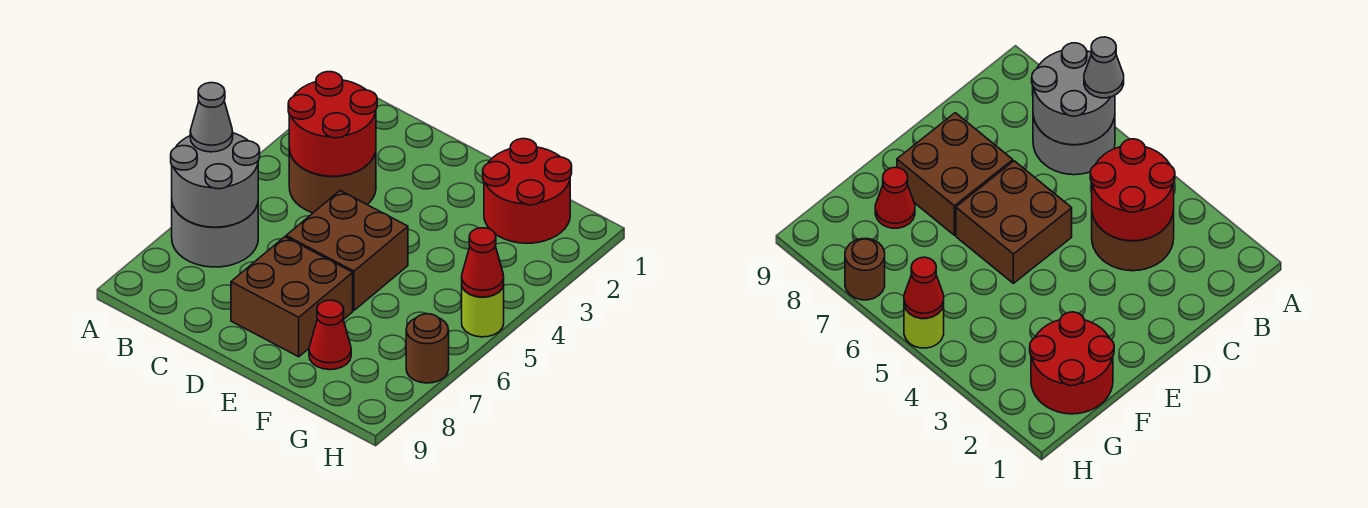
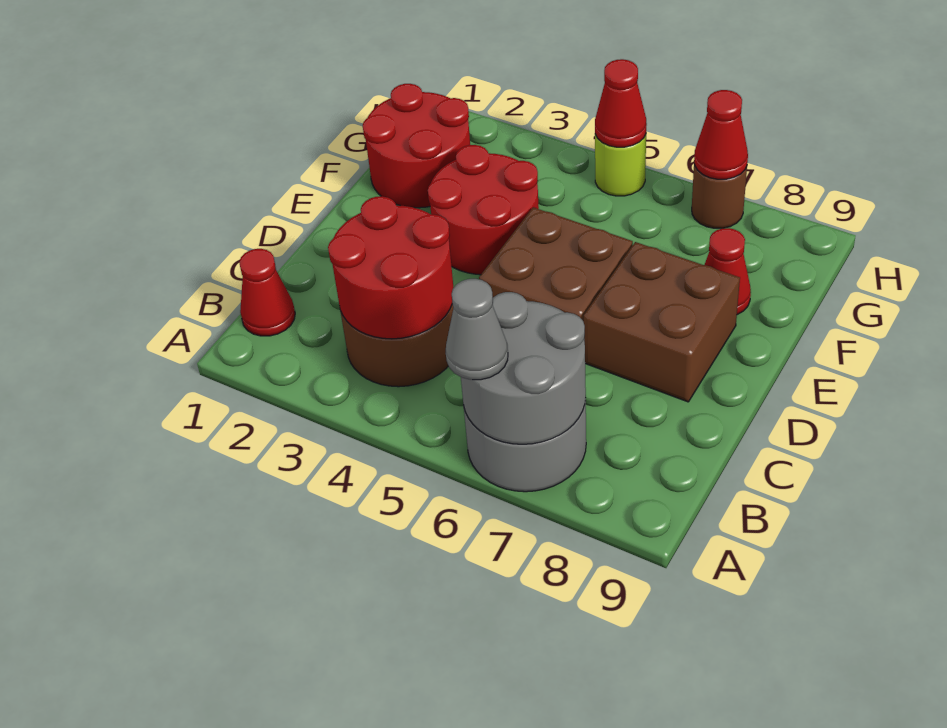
none -> red cone B1 level 1
none -> red round brick E3:F4 level 1
none -> red cone H7 level 2

